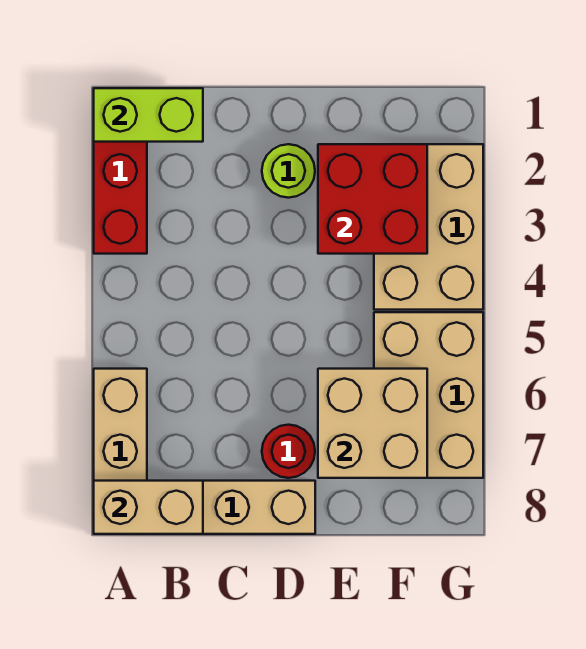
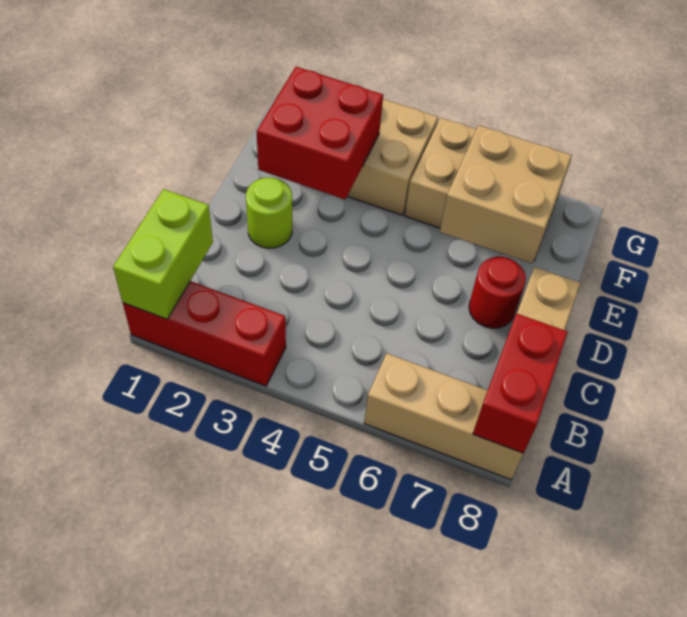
tan brick A8:B8 level 2 -> red brick A8:B8 level 2

